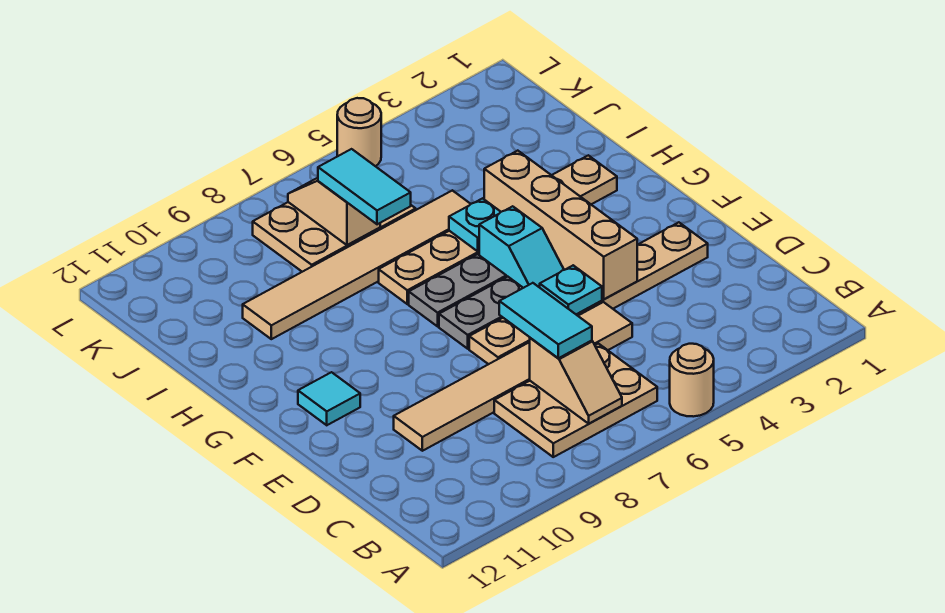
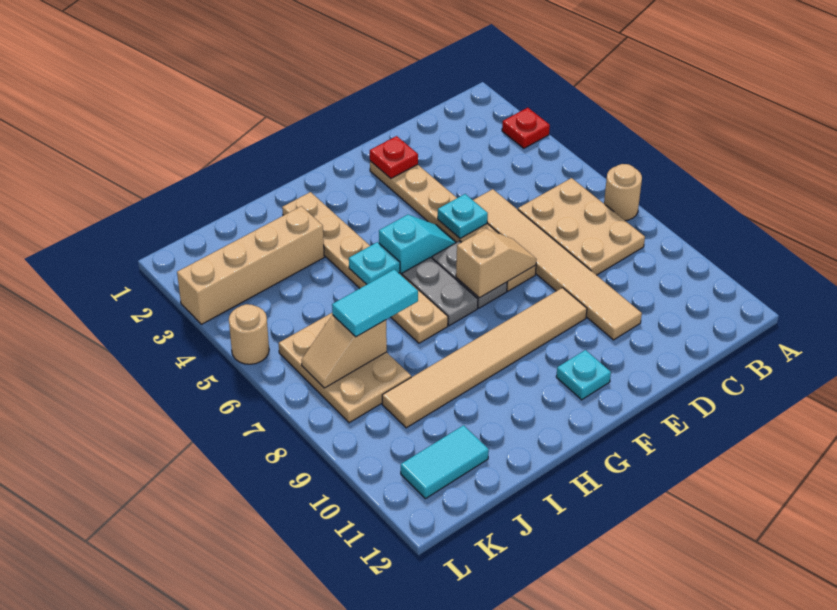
none -> red plate A3 level 1
tan round brick A5 level 1 -> tan round brick A7 level 1
tan slope B7:C7 level 2 top C -> tan slope E7:F7 level 2 top F
cyan tile C7:D7 level 3 -> cyan tile J11:K11 level 1
none -> red plate E2 level 2
tan brick E4:H4 level 2 -> tan brick I3:L3 level 1
cyan tile F11 level 1 -> cyan plate F11 level 1
tan tile I5:I10 level 1 -> tan tile E9:J9 level 1

